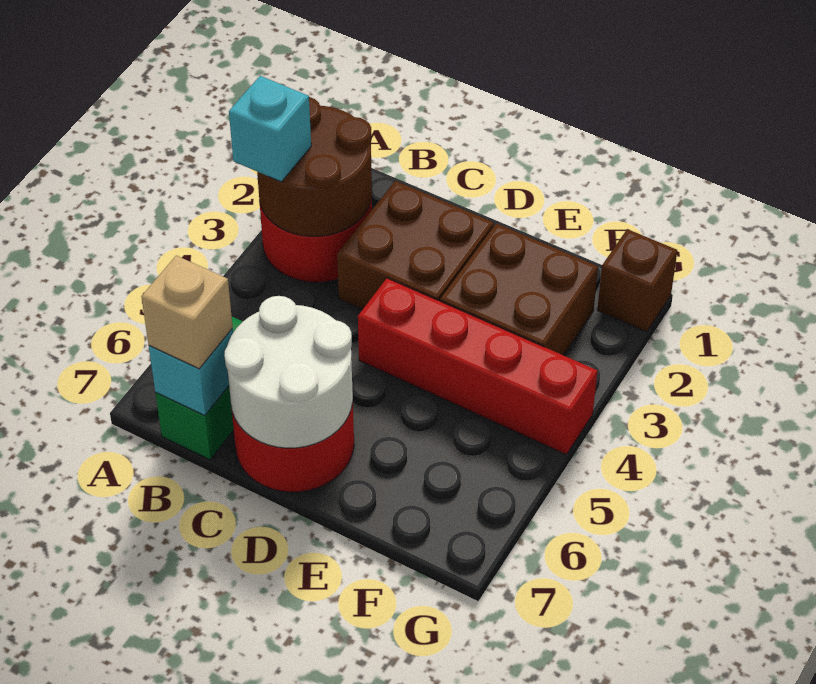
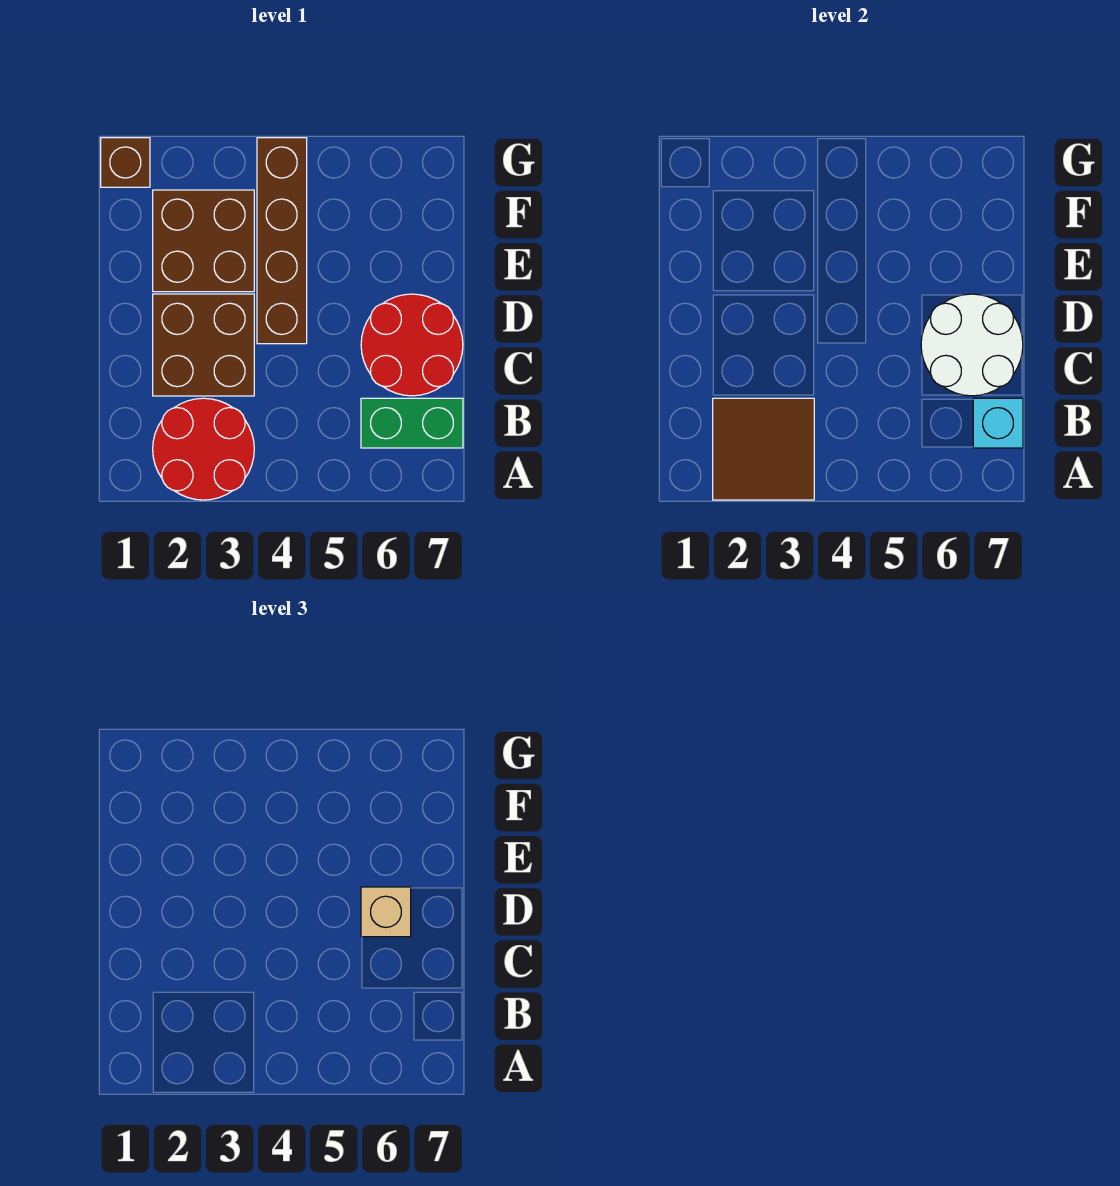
brown round brick A2:B3 level 2 -> brown tile A2:B3 level 2
cyan brick A3 level 3 -> none
tan brick B7 level 3 -> tan brick D6 level 3
red brick D4:G4 level 1 -> brown brick D4:G4 level 1

